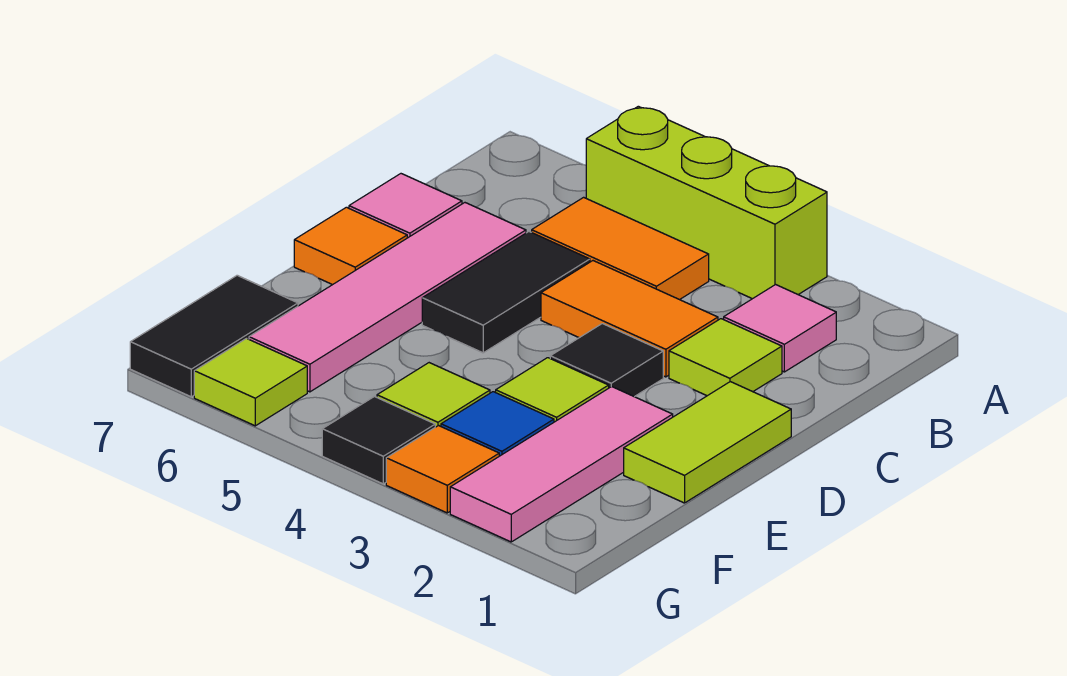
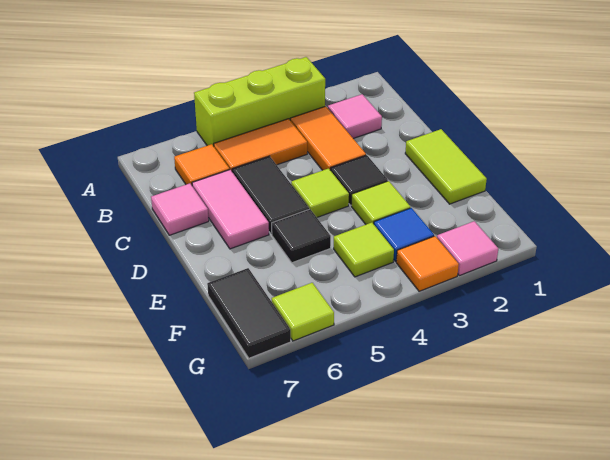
lime tile C2 level 1 -> lime tile D4 level 1
orange tile C3:C4 level 1 -> orange tile B3:C3 level 1
pink tile C6:F6 level 1 -> pink tile C6:D6 level 1
orange tile D7 level 1 -> orange tile B6 level 1
pink tile E2:G2 level 1 -> pink tile G2 level 1
black tile G4 level 1 -> black tile E5 level 1

